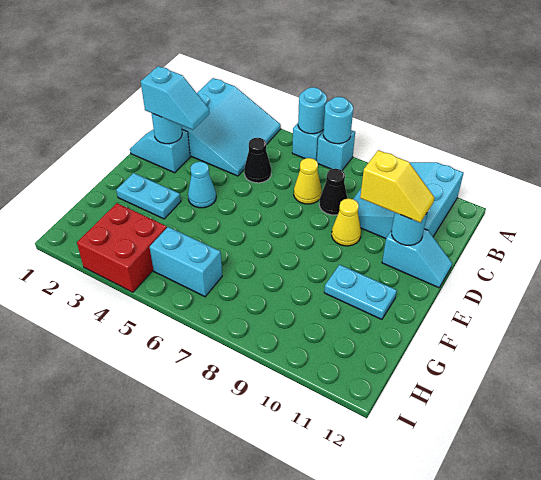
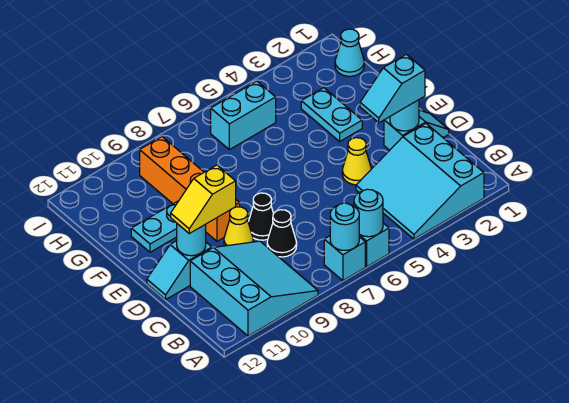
black cone C5 level 1 -> black cone D8 level 1
yellow cone C7 level 1 -> yellow cone D4 level 1
cyan cone E4 level 1 -> cyan cone H1 level 1
none -> orange brick E9:H9 level 1
cyan plate F2:F3 level 1 -> cyan plate F3:G3 level 1
red brick H3:I4 level 1 -> none

